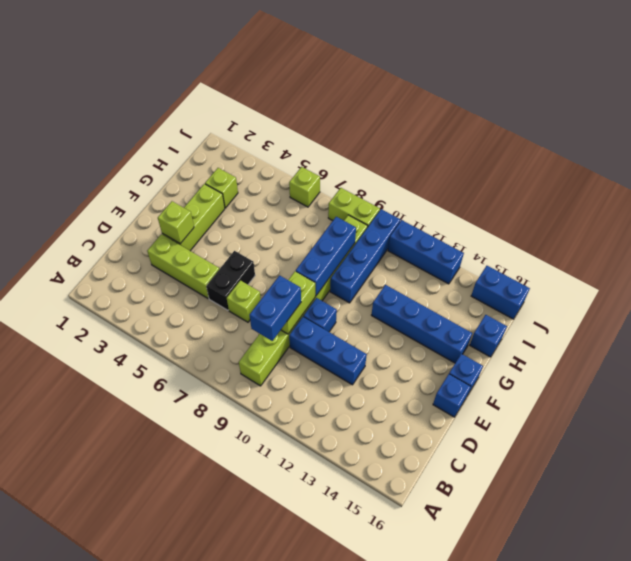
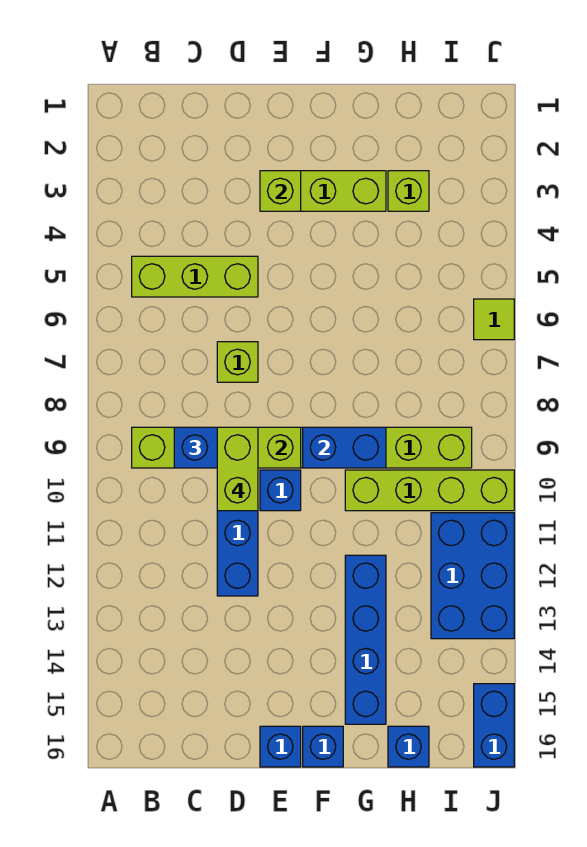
lime brick D3:D5 level 1 -> lime brick B5:D5 level 1
black brick D6:E6 level 1 -> none
blue brick F9:H9 level 2 -> blue brick F9:G9 level 2
blue brick G10:J10 level 1 -> lime brick G10:J10 level 1
lime brick J6 level 1 -> lime tile J6 level 1
lime brick J8:J9 level 1 -> lime brick D9:D10 level 4
blue brick J11:J13 level 1 -> blue brick I11:J13 level 1

